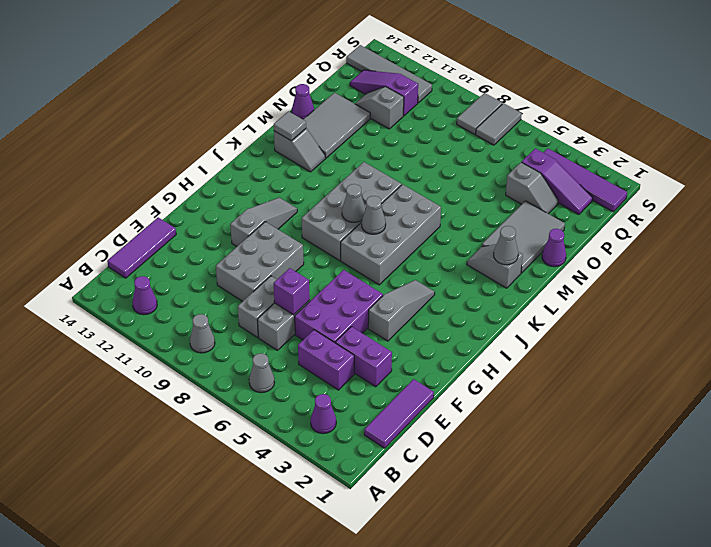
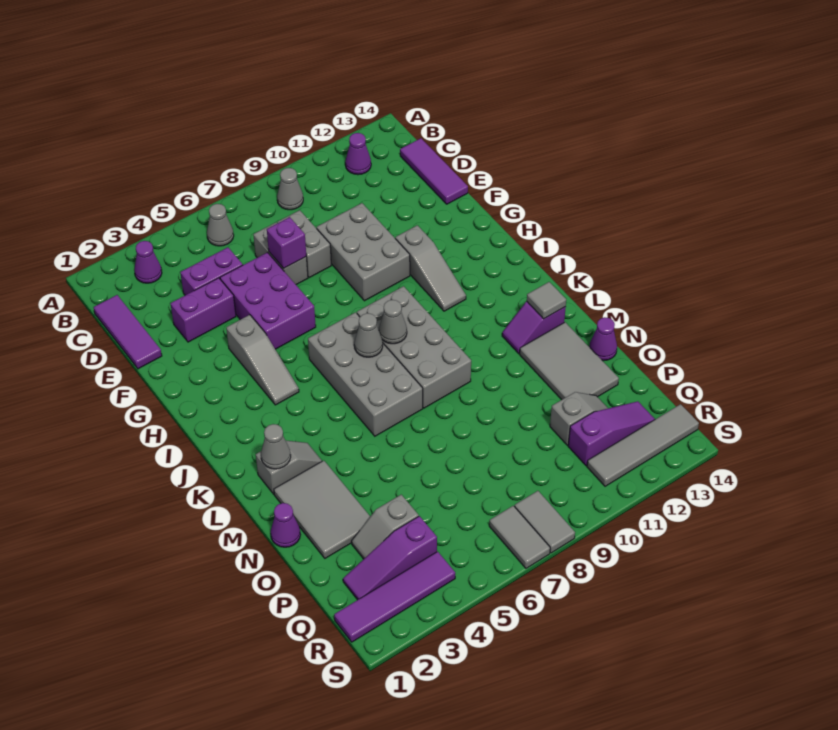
grey slope L12:L13 level 1 top 13 -> purple slope L12:L13 level 1 top 13

